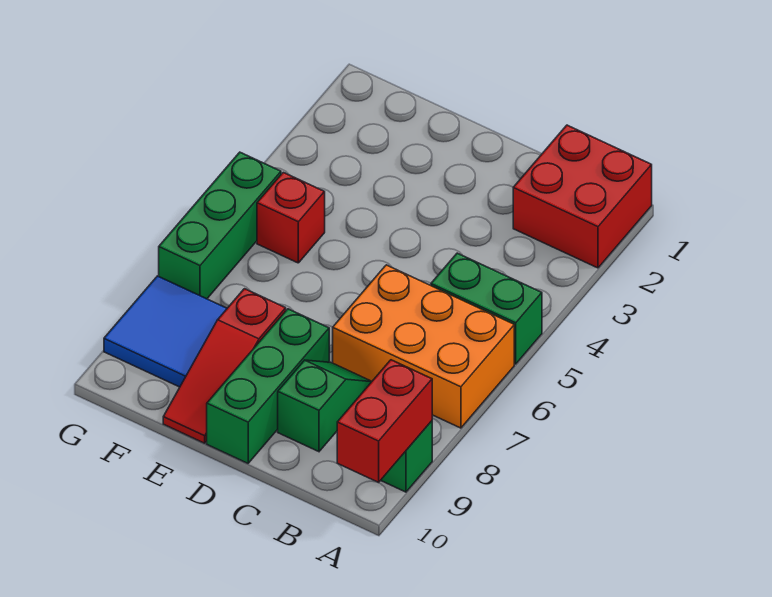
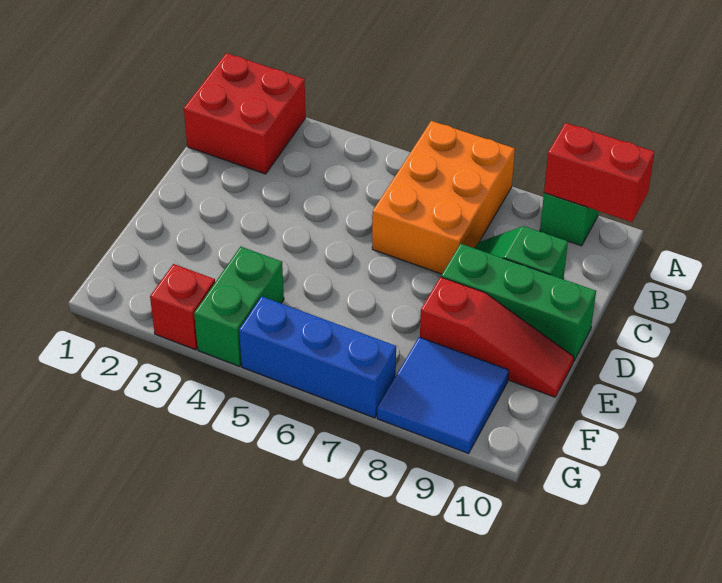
green brick A5:B5 level 1 -> green brick F4:G4 level 1
red brick F5 level 1 -> red brick G3 level 1
green brick G5:G7 level 1 -> blue brick G5:G7 level 1

